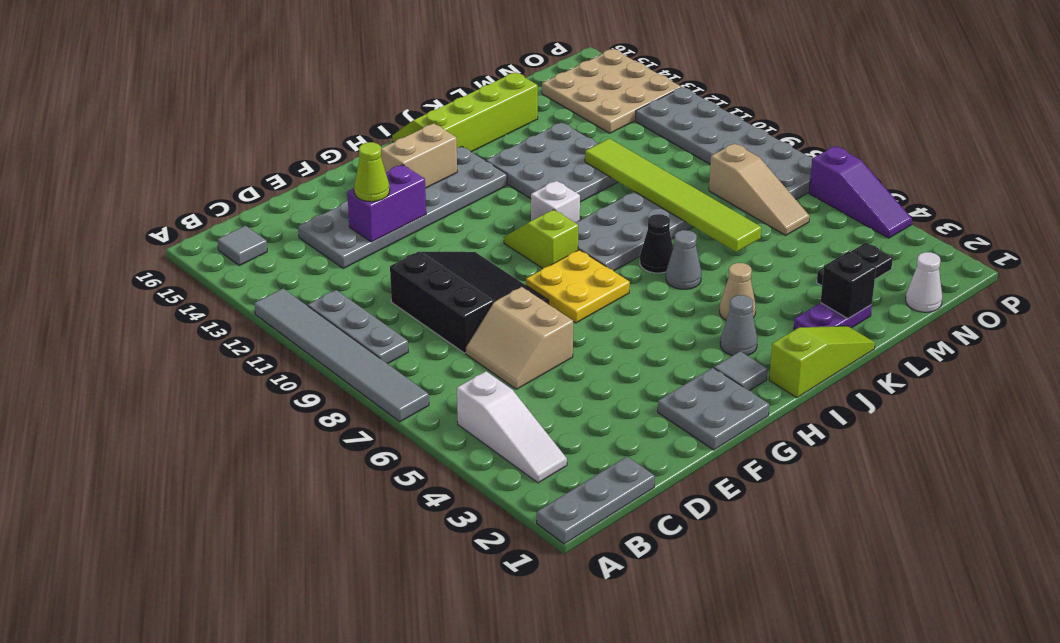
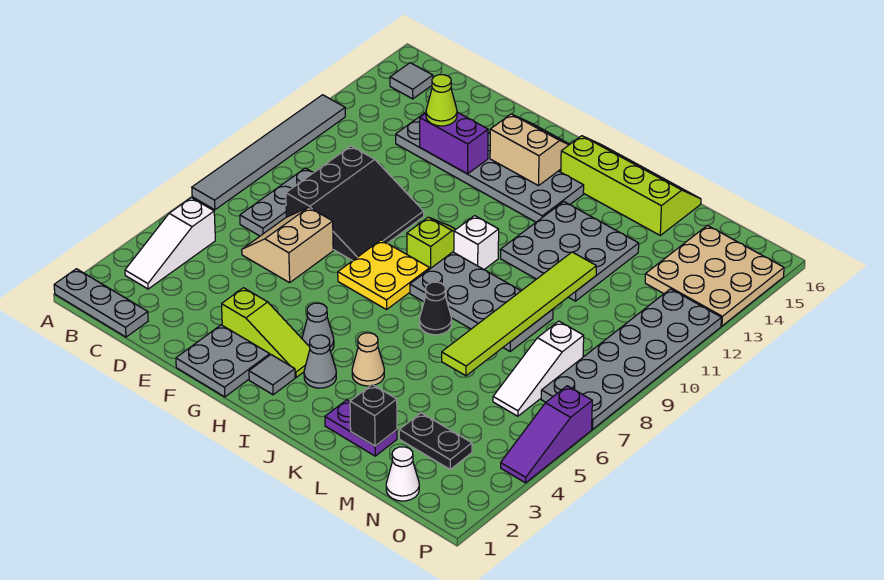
grey plate B9:B11 level 1 -> grey plate C7:C9 level 1
lime slope I1:K1 level 1 top I -> lime slope F3:H3 level 1 top F
grey cone J6 level 1 -> grey cone H4 level 1
tan slope N6:N8 level 1 top 8 -> white slope N6:N8 level 1 top 8

